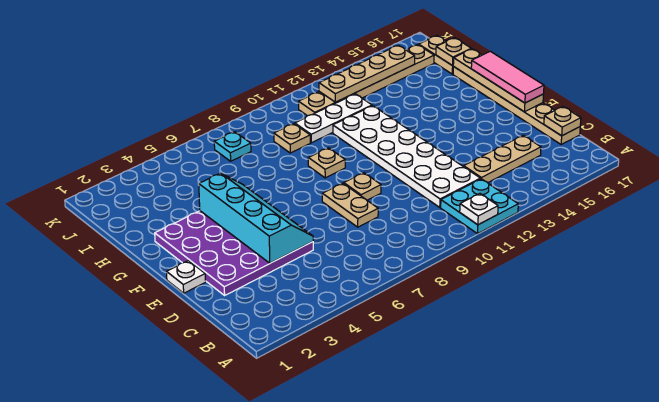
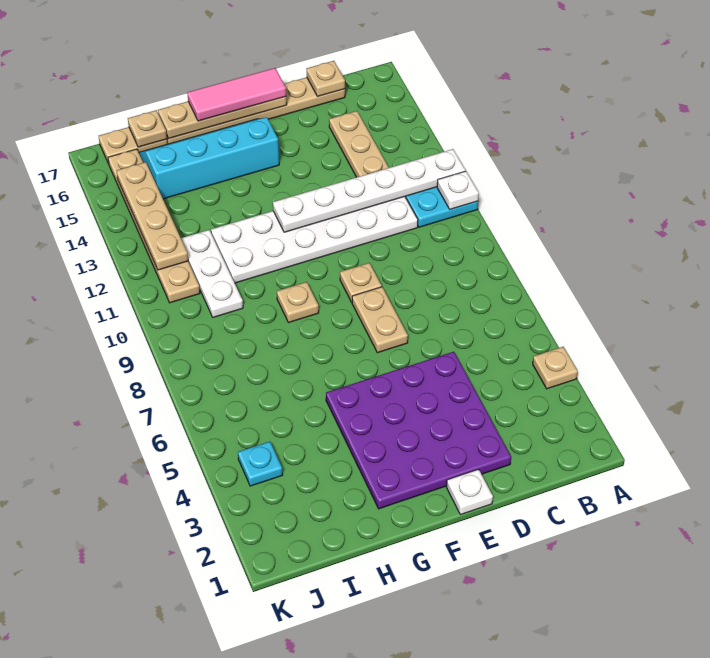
none -> white plate A12:F12 level 2
cyan slope D4:G5 level 2 top 4 -> cyan slope F15:I16 level 1 top 15
tan plate D8:E8 level 1 -> tan plate E7:E8 level 1
tan plate I9 level 1 -> tan plate A4 level 1
cyan plate J7 level 1 -> cyan plate J4 level 1

